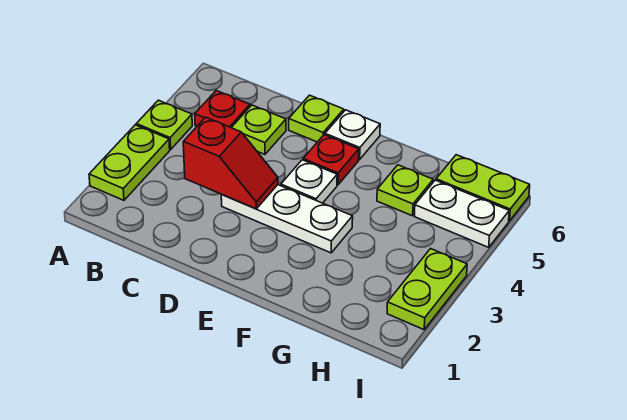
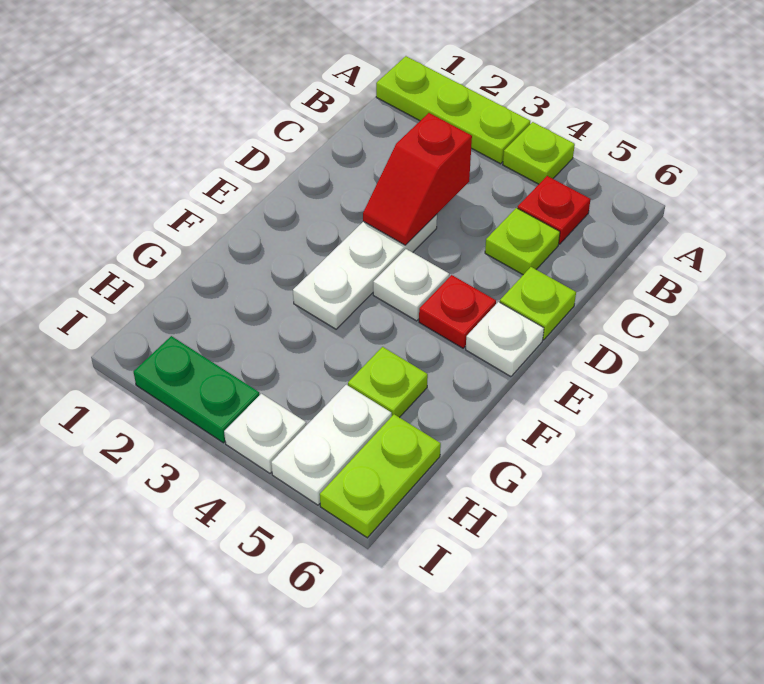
lime plate A2:A3 level 1 -> lime plate A1:A3 level 1
lime plate I2:I3 level 1 -> green plate I2:I3 level 1
none -> white plate I4 level 1

